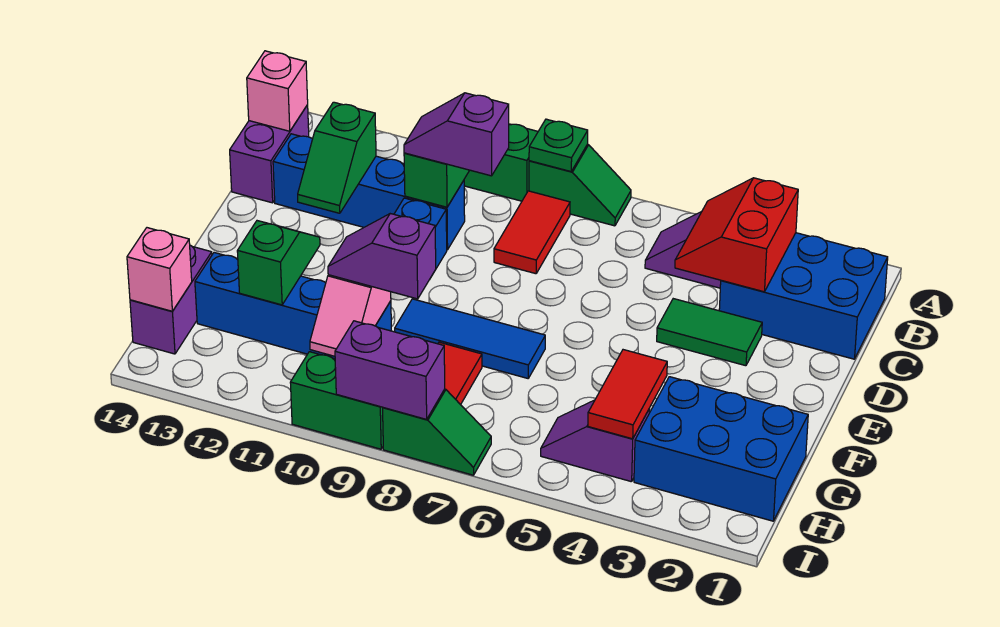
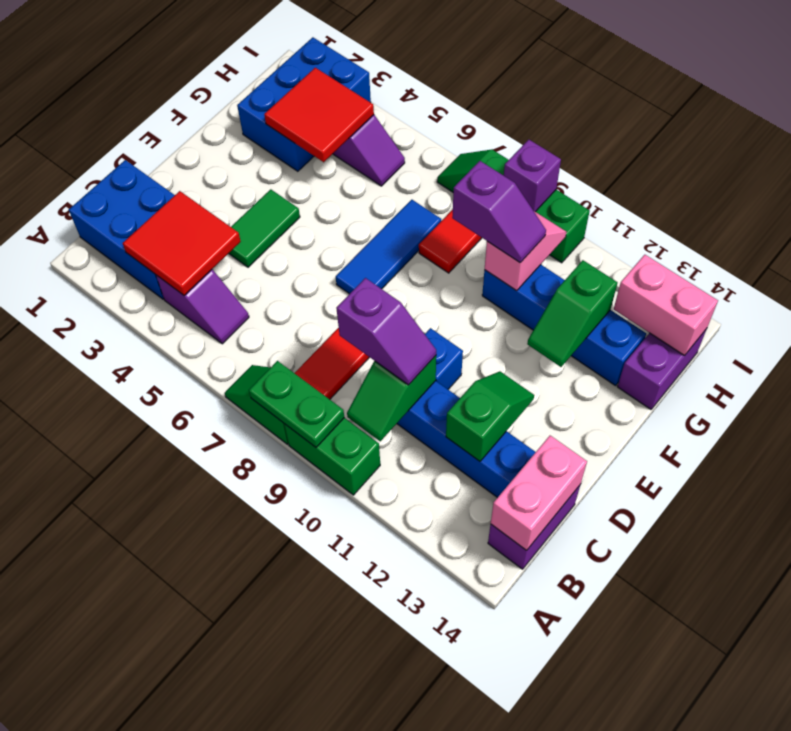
green plate A8 level 2 -> green plate A8:A9 level 2
red slope B3:C4 level 2 top 3 -> red tile B3:C4 level 2
pink brick B14 level 2 -> pink brick B14:C14 level 2
green tile D3:D4 level 1 -> green tile D4:E4 level 1
blue tile F7:F9 level 1 -> blue tile E7:G7 level 1
blue brick G1:H3 level 1 -> blue brick G2:I3 level 1
red tile G4:H4 level 2 -> red tile G3:H4 level 2
pink brick H14 level 2 -> pink brick H13:H14 level 2
purple brick I8:I9 level 2 -> purple brick I9 level 2

